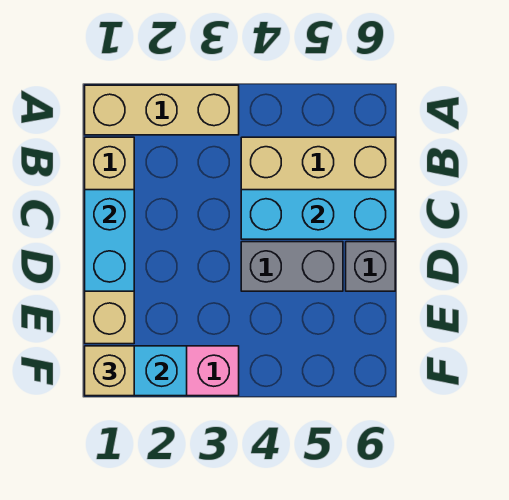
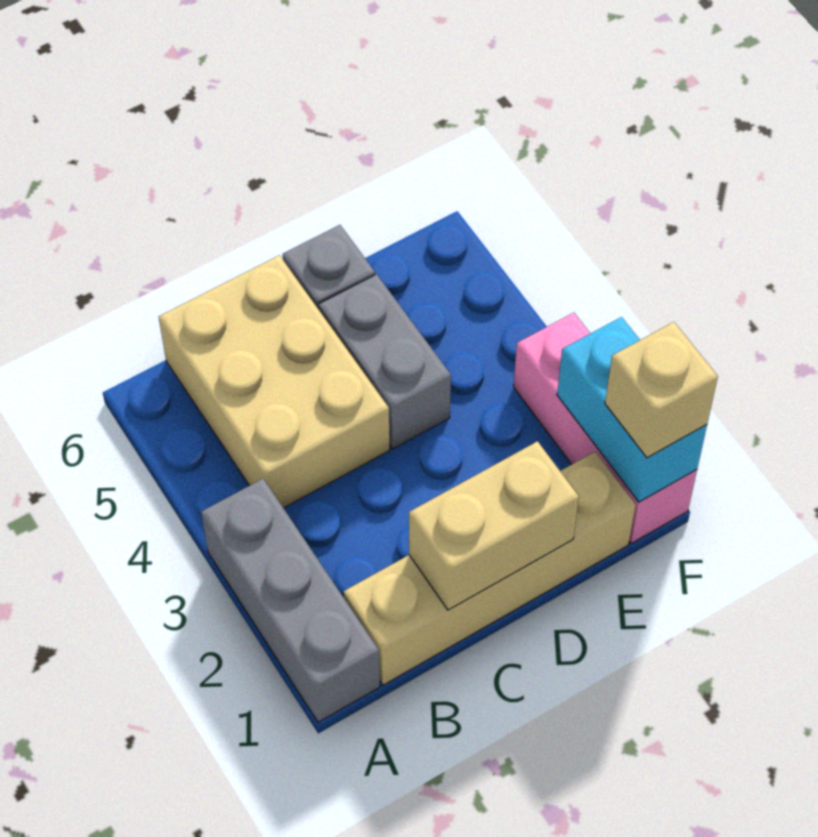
tan brick A1:A3 level 1 -> grey brick A1:A3 level 1
cyan brick C1:D1 level 2 -> tan brick C1:D1 level 2
cyan brick C4:C6 level 2 -> none

